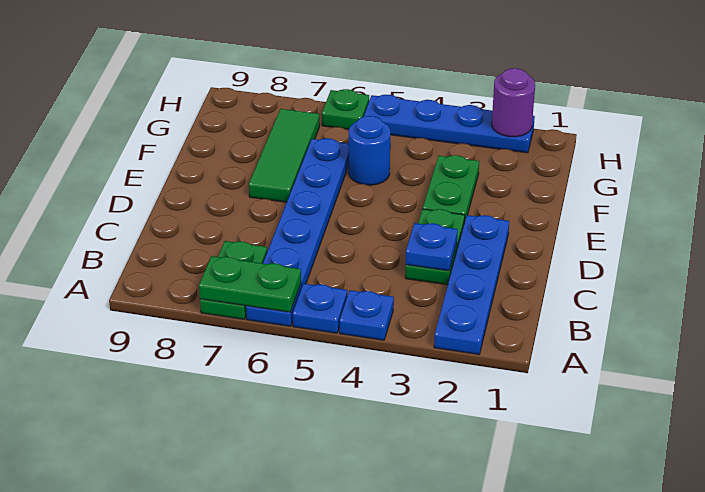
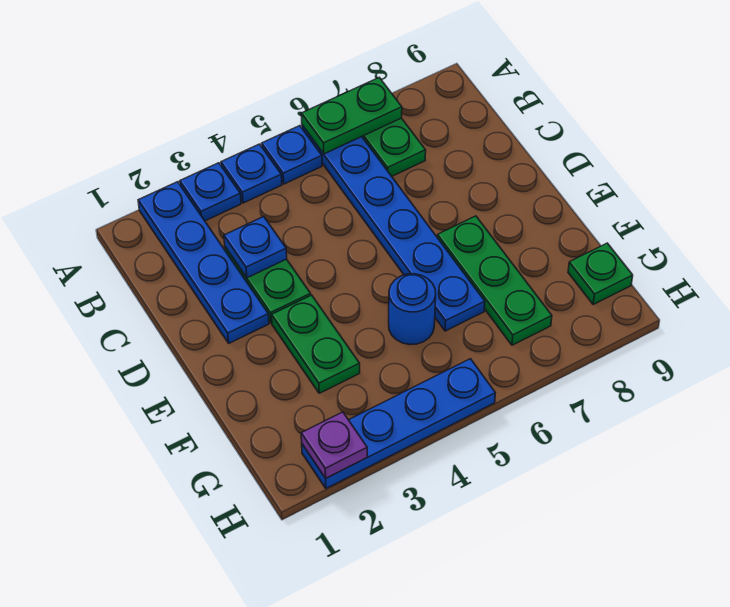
none -> blue plate A3 level 1
green tile E7:G7 level 1 -> green plate E7:G7 level 1
purple round brick H2 level 2 -> purple plate H2 level 2
green plate H6 level 1 -> green plate G9 level 1

